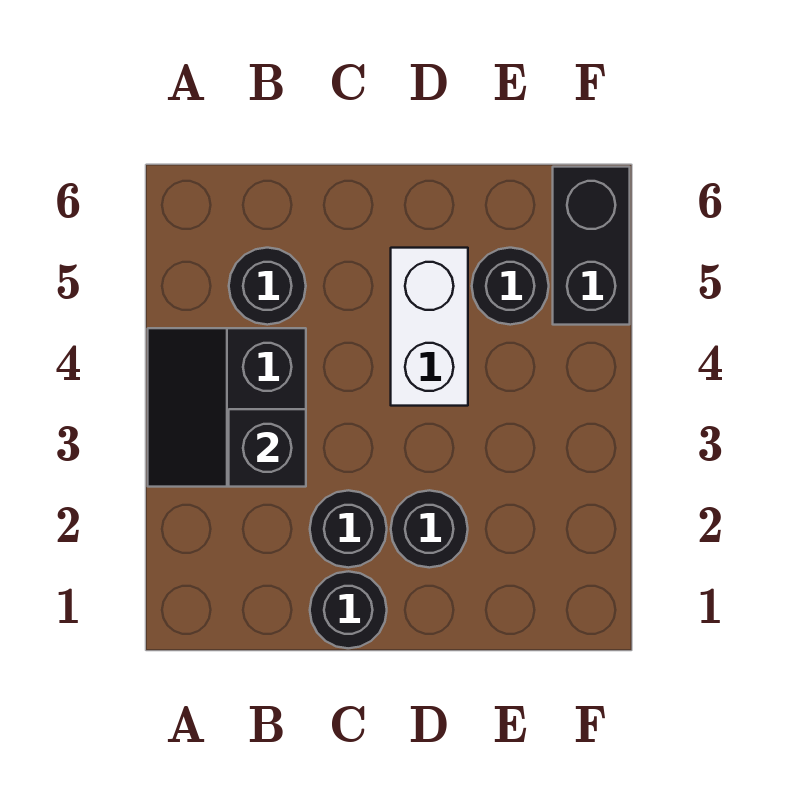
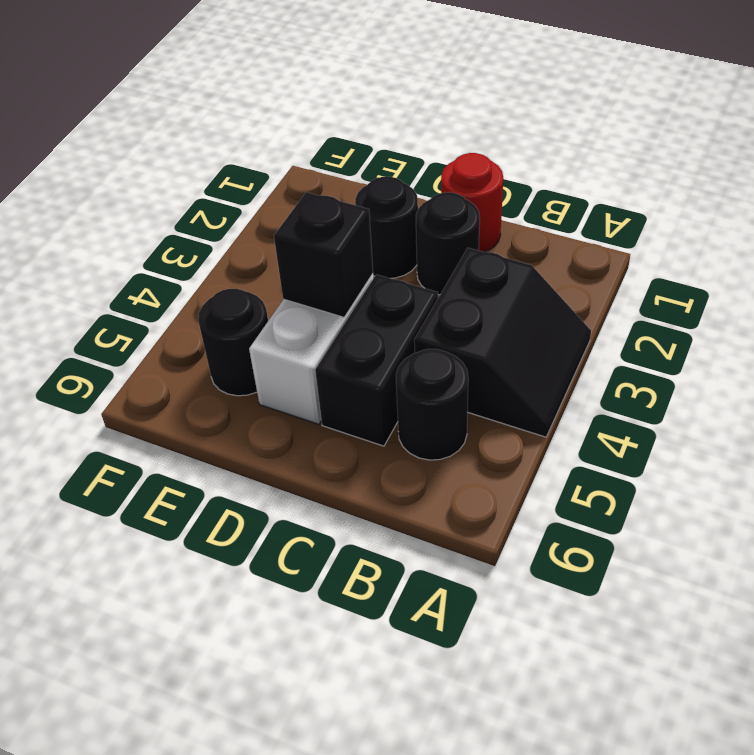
black brick B3 level 2 -> black brick D4 level 2
black round brick C1 level 1 -> red round brick C1 level 1
black brick F5:F6 level 1 -> black brick C4:C5 level 1

